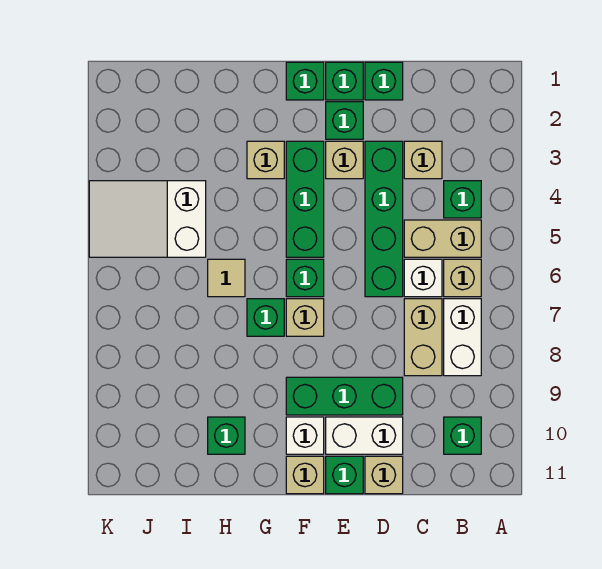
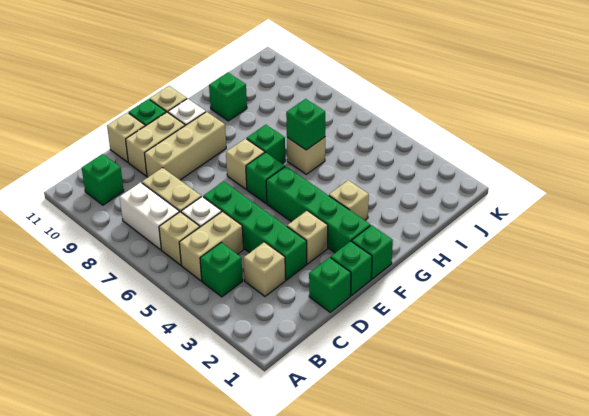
green brick D9:F9 level 1 -> tan brick D9:F9 level 1
white brick D10:E10 level 1 -> tan brick D10:E10 level 1
green brick E2 level 1 -> green brick H6 level 2
green brick F3:F5 level 1 -> green brick F2:F5 level 1
tan tile H6 level 1 -> tan brick H6 level 1
white slope I4:K5 level 1 top I -> none

